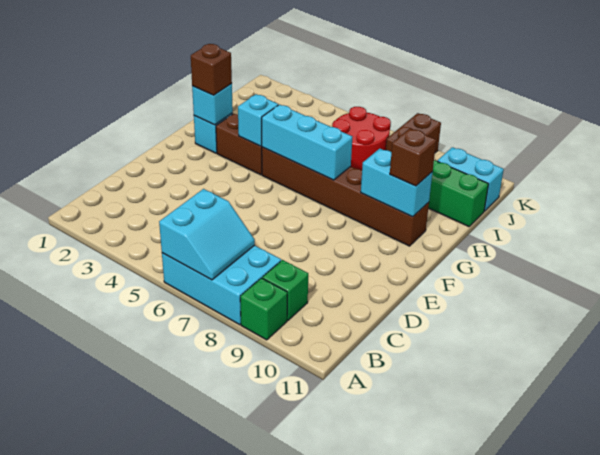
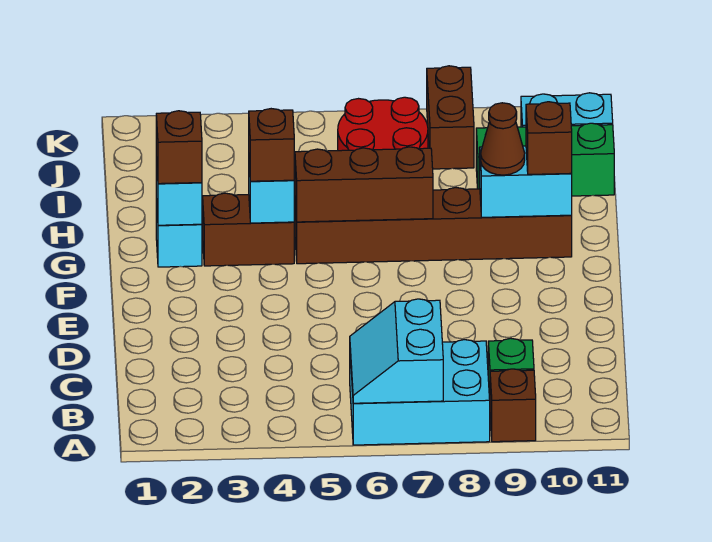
cyan slope A6:B7 level 2 top 6 -> cyan slope A6:B7 level 2 top 7
green brick A9 level 1 -> brown brick A9 level 1
none -> brown brick G4 level 3
cyan brick G5:G7 level 2 -> brown brick G5:G7 level 2
none -> brown cone G9 level 3

